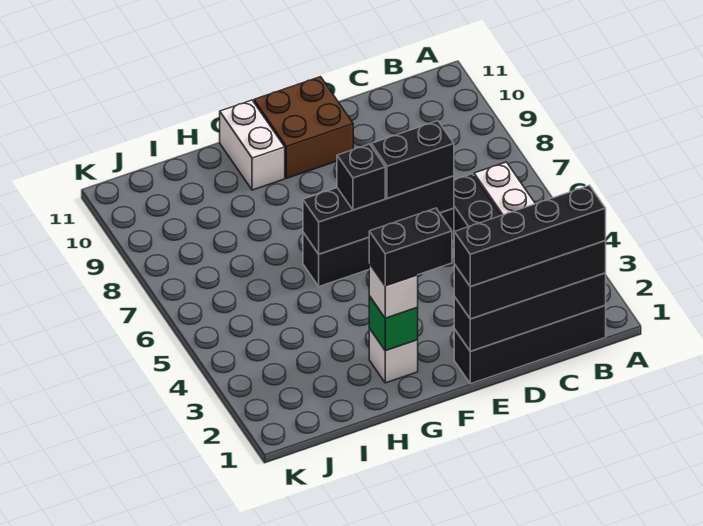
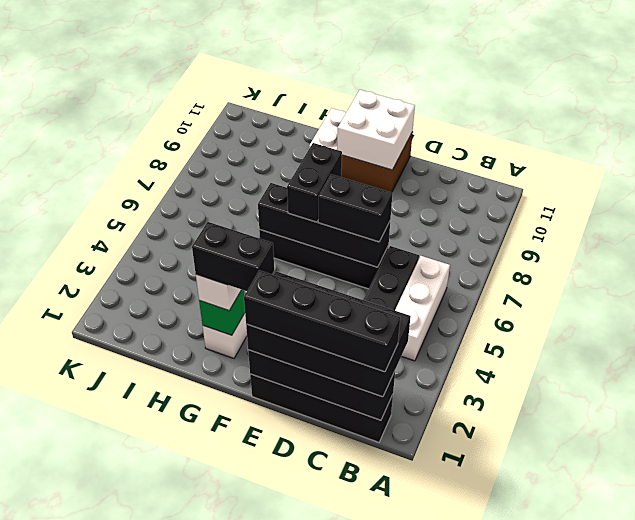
black brick B1:E1 level 3 -> black brick B1:E2 level 3
none -> white brick E10:F11 level 2
black brick F6 level 3 -> black brick F6:F7 level 3

